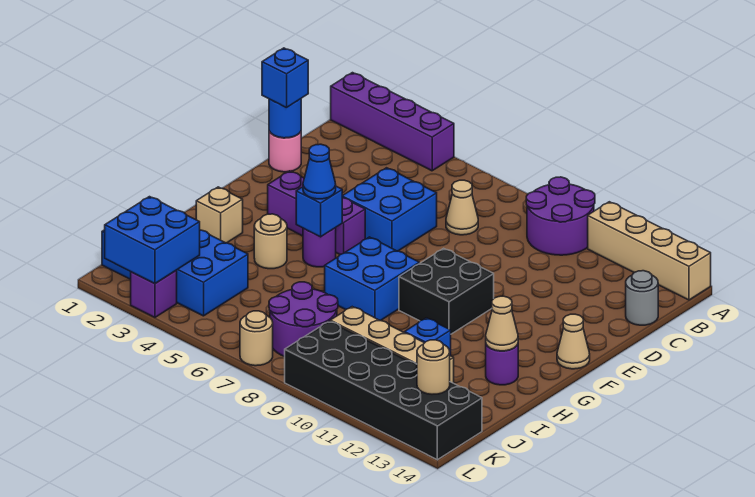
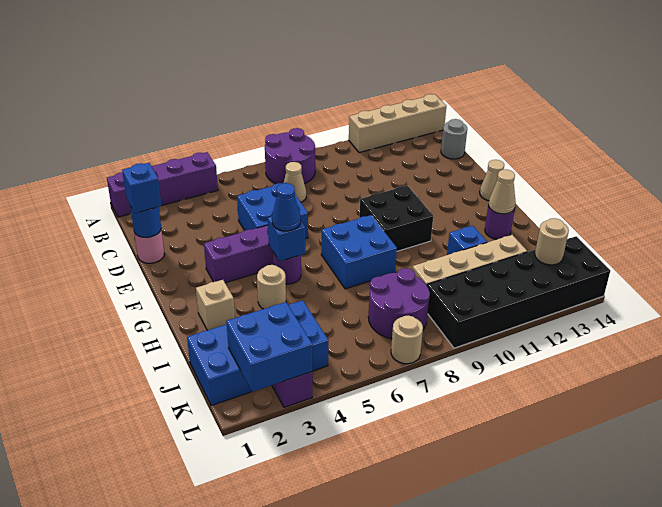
purple round brick A9:B10 level 1 -> purple round brick A7:B8 level 1

